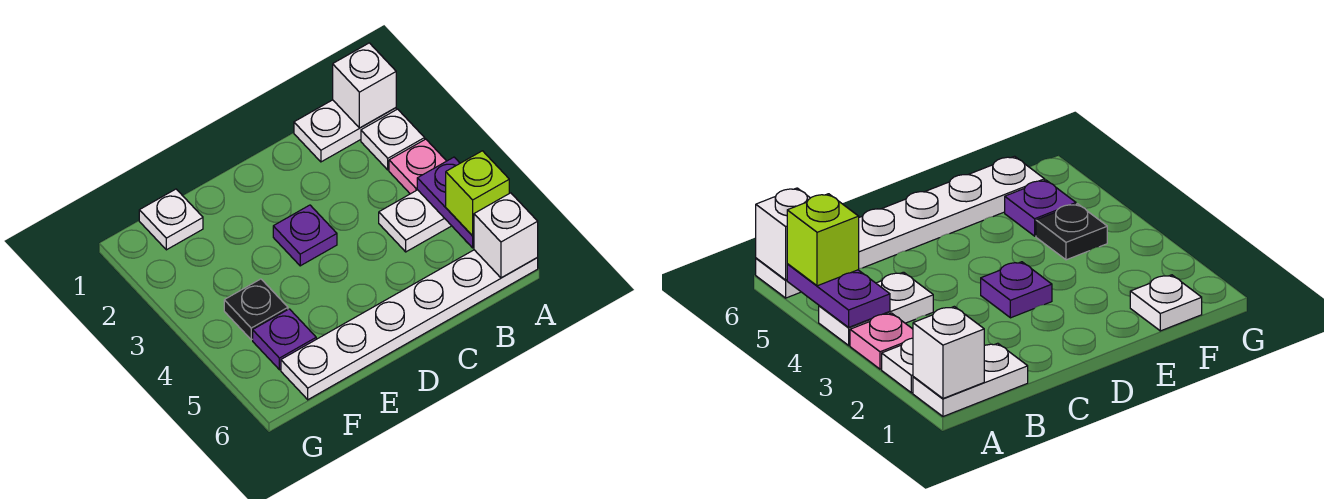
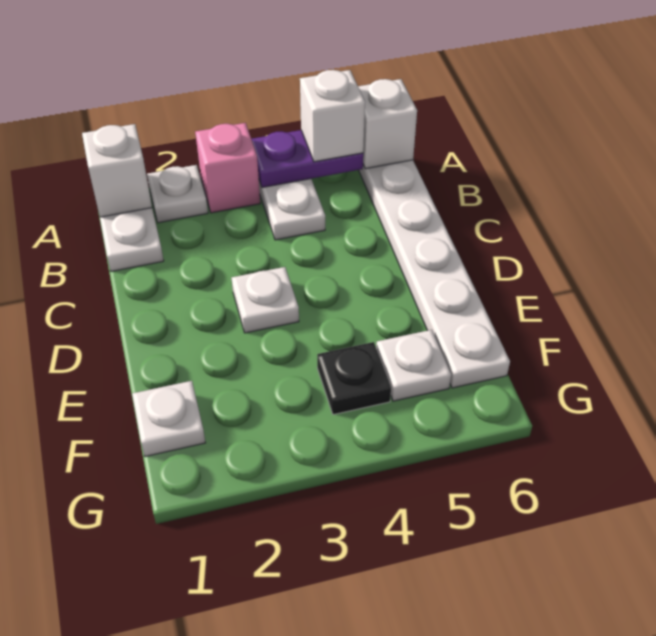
pink plate A3 level 1 -> pink brick A3 level 1
lime brick A5 level 3 -> white brick A5 level 3
purple plate D3 level 1 -> white plate D3 level 1
purple plate F5 level 1 -> white plate F5 level 1

